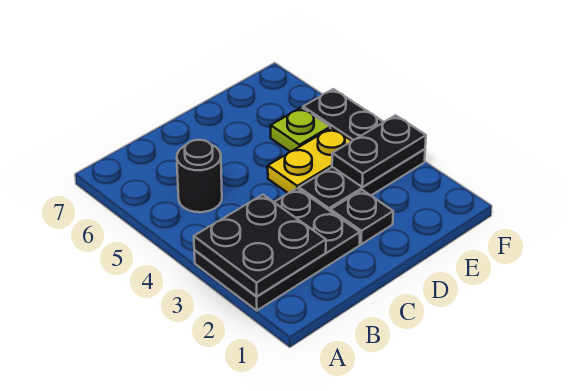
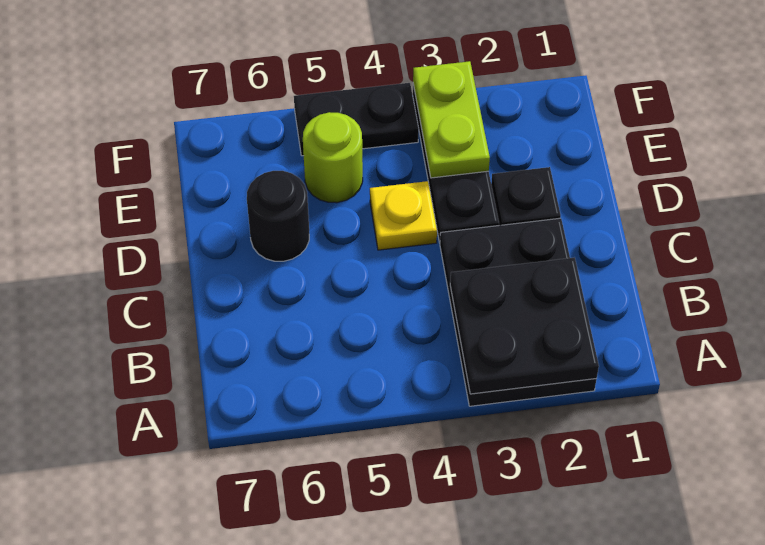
black round brick B5 level 1 -> black round brick D6 level 1
yellow plate D4:E4 level 1 -> yellow plate D4 level 1
black plate E3:F3 level 2 -> lime plate E3:F3 level 2
lime plate E5 level 1 -> lime round brick E5 level 1

